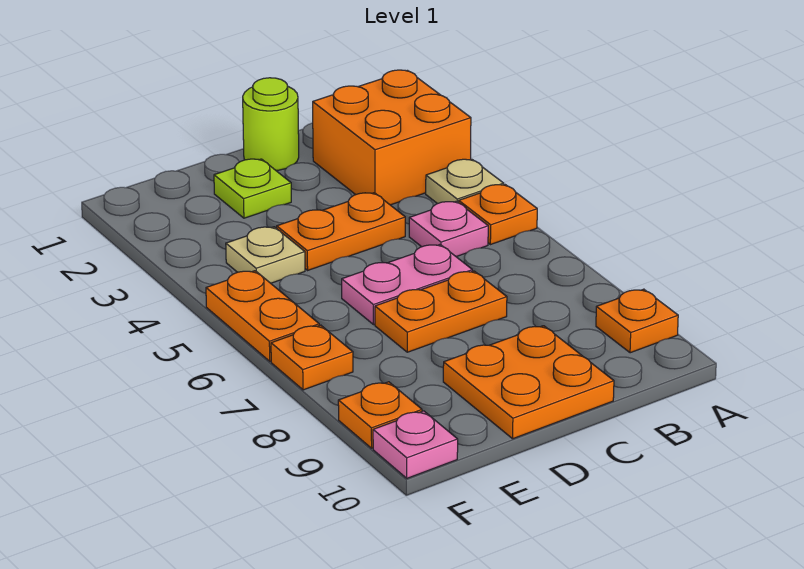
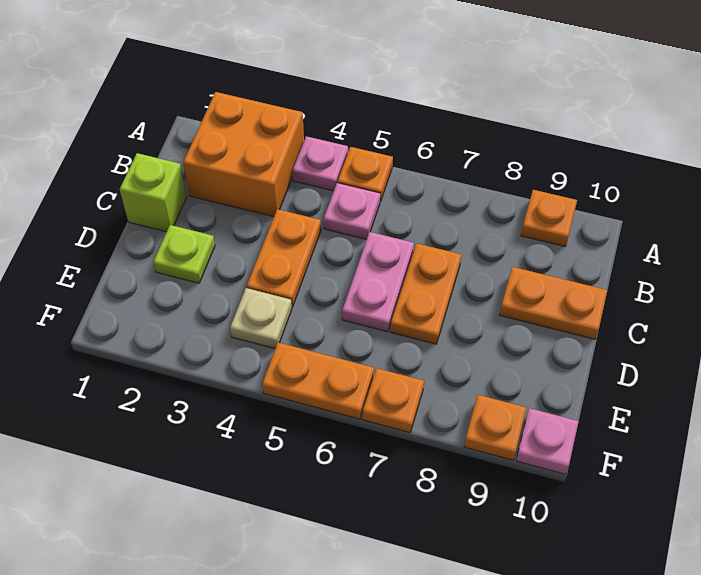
tan plate A4 level 1 -> pink plate A4 level 1
lime round brick C1 level 1 -> lime brick C1 level 1
orange plate C9:D10 level 1 -> orange plate C9:C10 level 1

